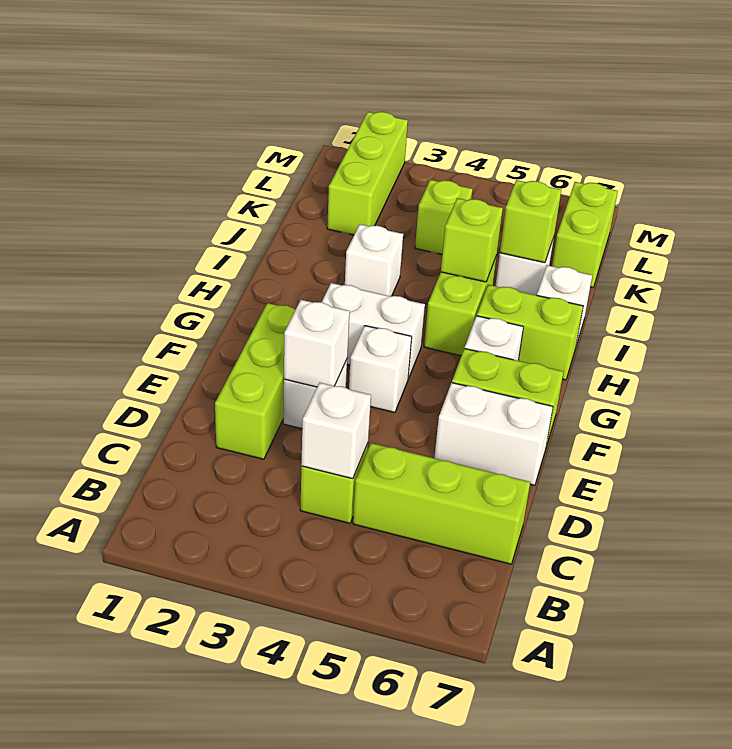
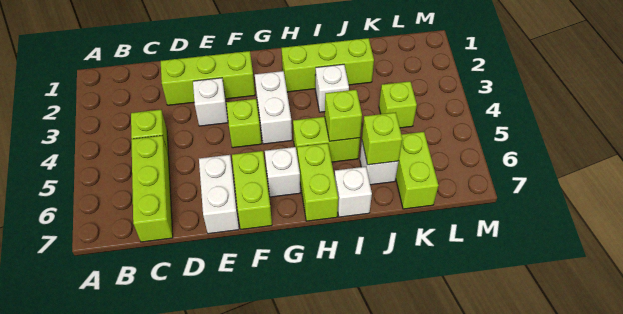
white brick C4 level 2 -> none
white brick E3 level 2 -> none
white brick F4 level 1 -> lime brick F4 level 1
lime brick K2:M2 level 1 -> lime brick H2:J2 level 1
lime brick K7:L7 level 1 -> lime brick K6:K7 level 1

